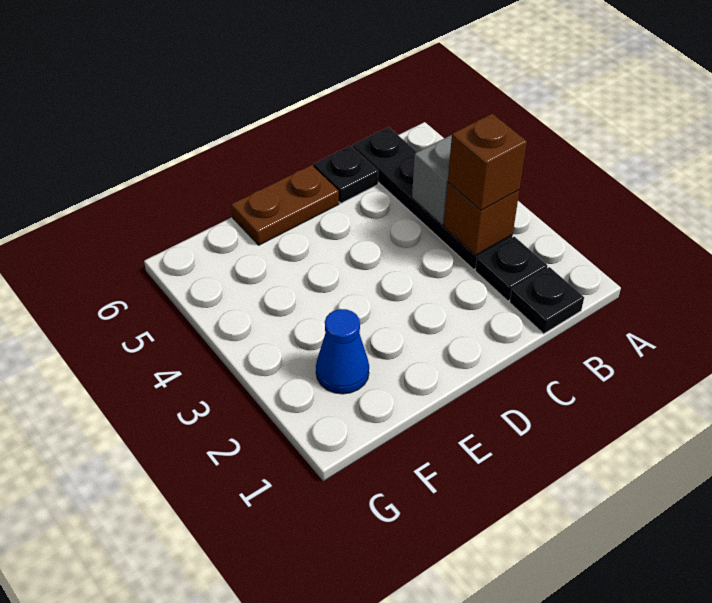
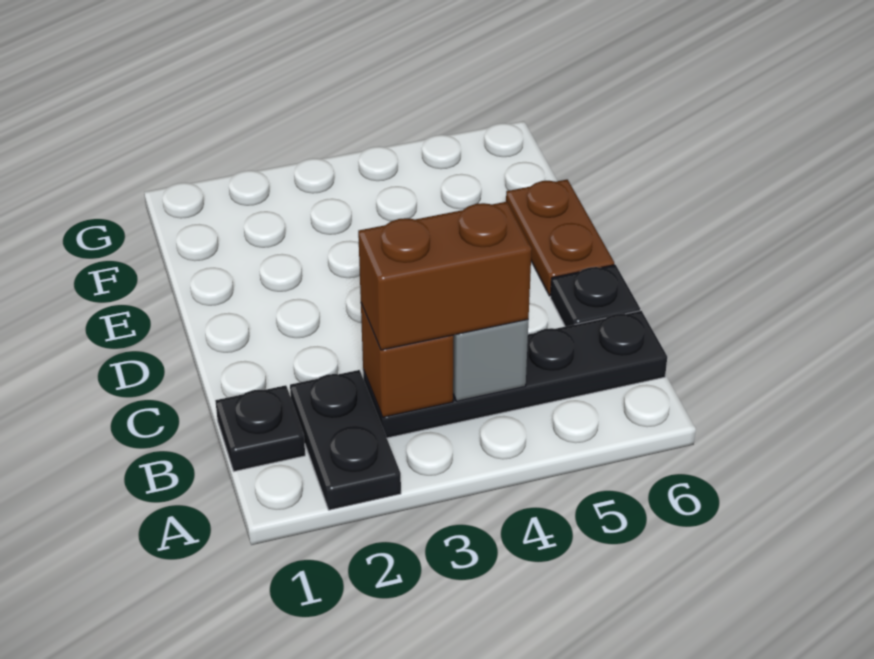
black plate B2 level 1 -> black plate A2:B2 level 1
brown brick B3 level 3 -> brown brick B3:B4 level 3
blue cone F2 level 1 -> none

